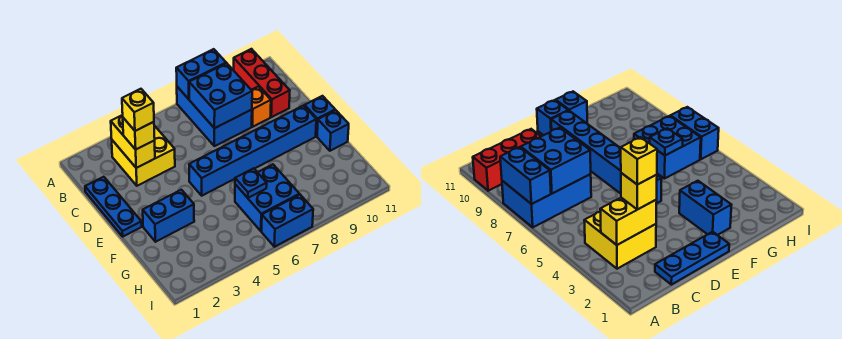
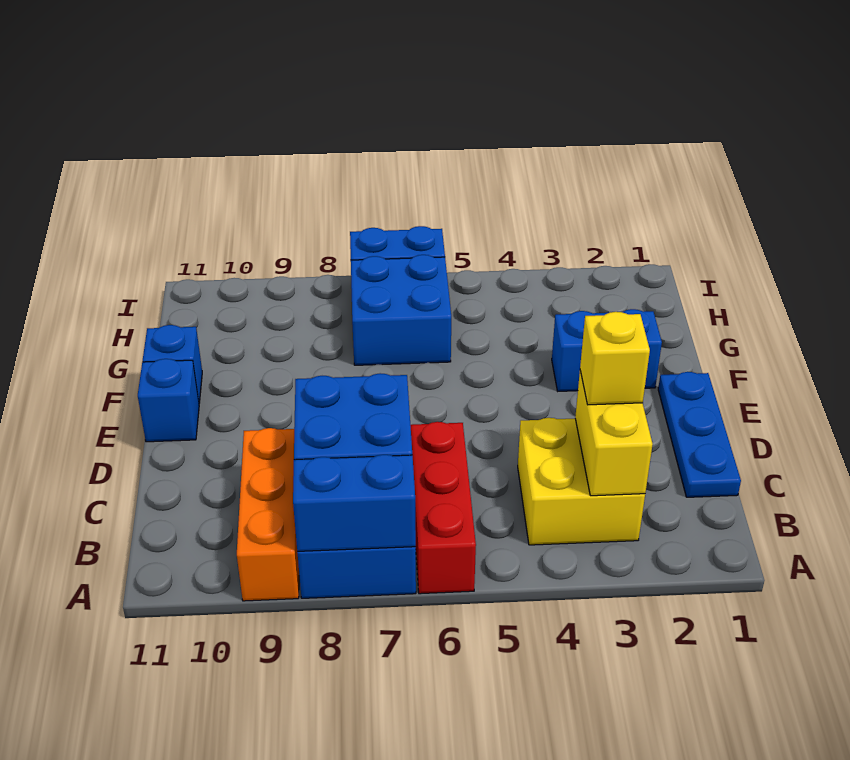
red brick A10:C10 level 1 -> red brick A6:C6 level 1
yellow brick C3 level 4 -> none
orange brick C9 level 1 -> orange brick A9:C9 level 1
blue brick E5:E10 level 1 -> none
blue plate G6 level 2 -> none

